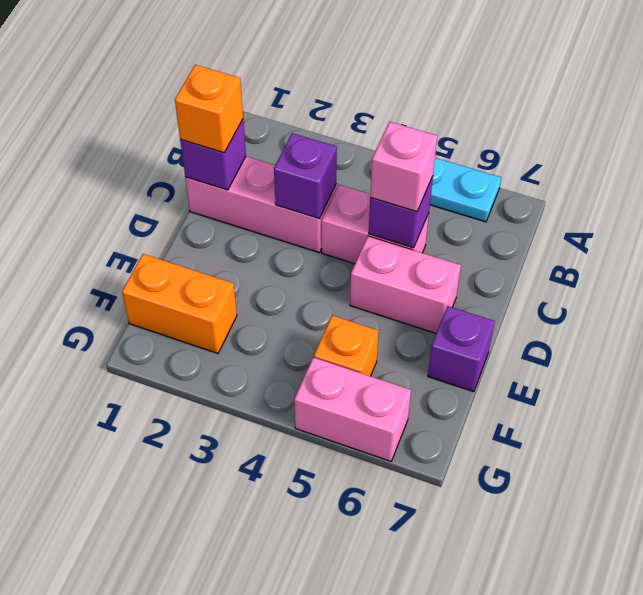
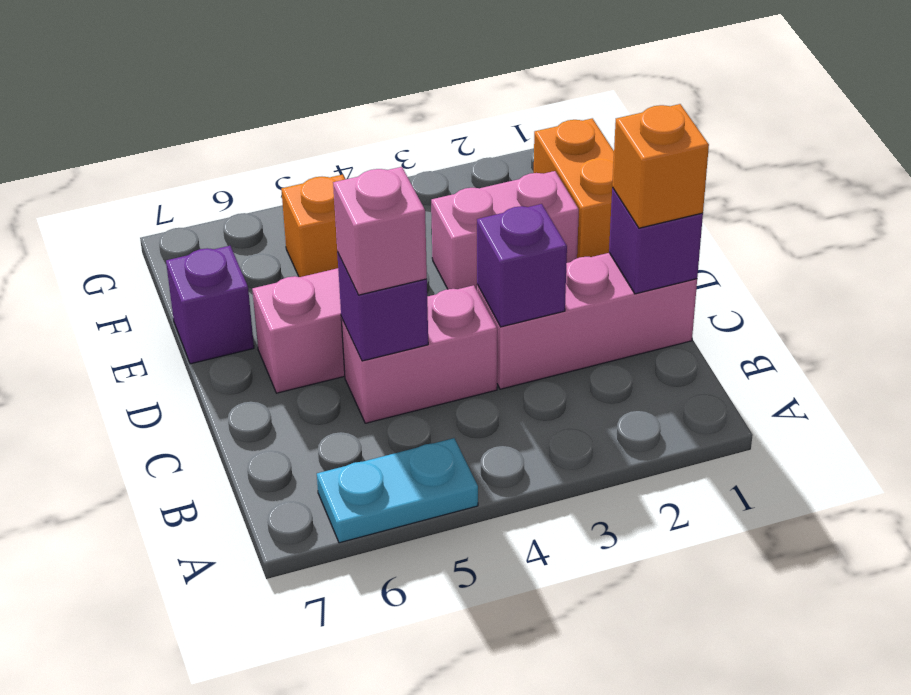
orange brick F1:F2 level 1 -> orange brick E1:F1 level 1
pink brick G5:G6 level 1 -> pink brick E2:E3 level 1

